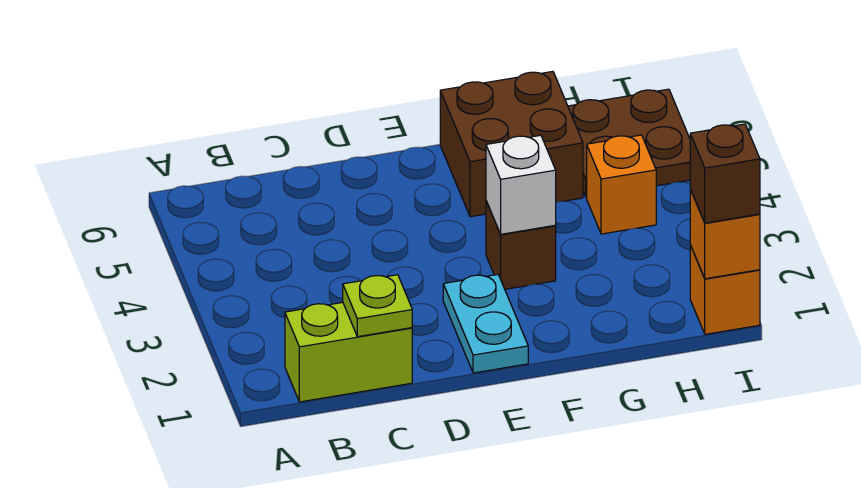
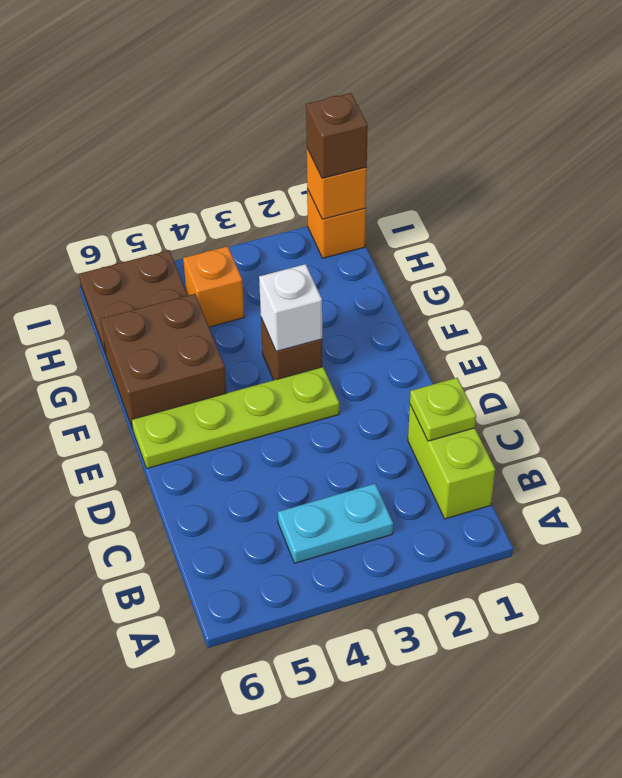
cyan plate E1:E2 level 1 -> cyan plate B3:B4 level 1
none -> lime plate E3:E6 level 1

